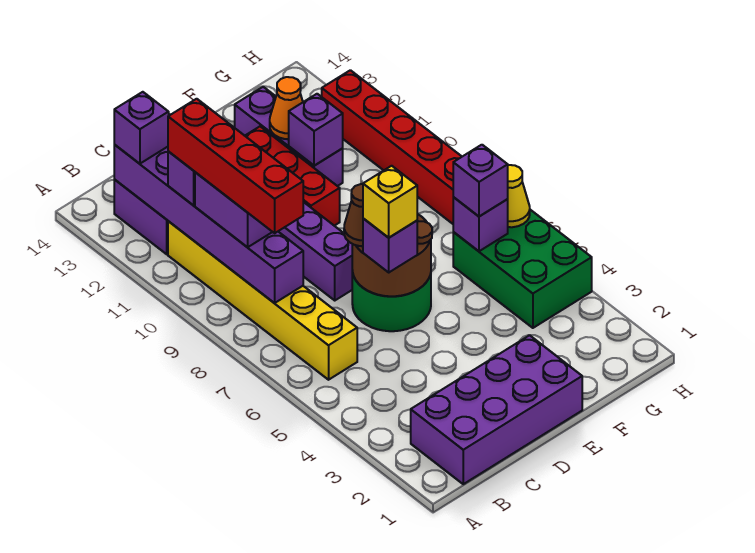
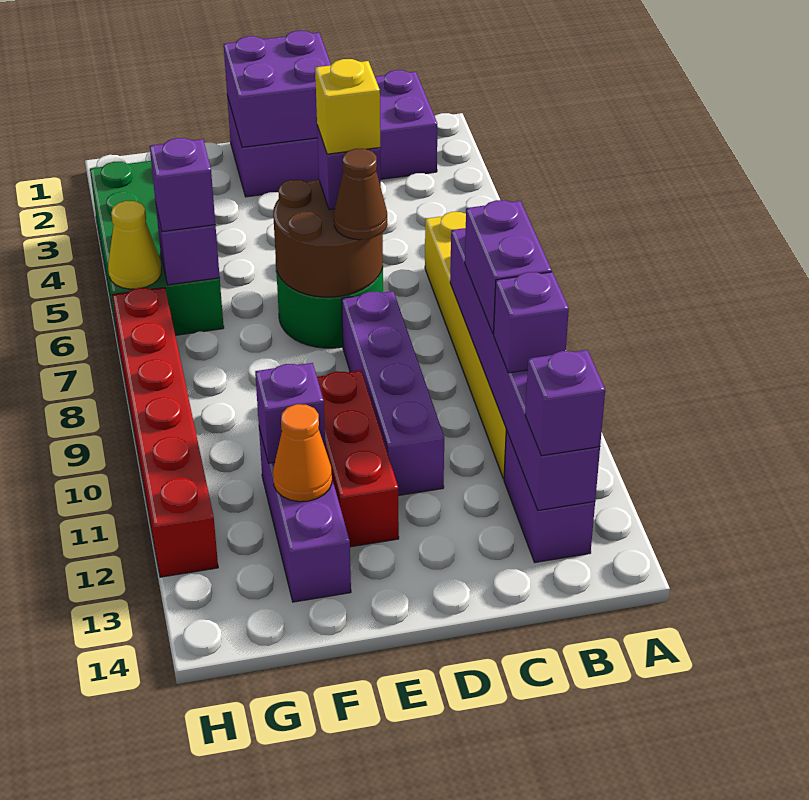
red brick B8:B11 level 4 -> none
none -> purple brick D1:E2 level 2
green brick G4:H6 level 1 -> green brick G3:H6 level 1

